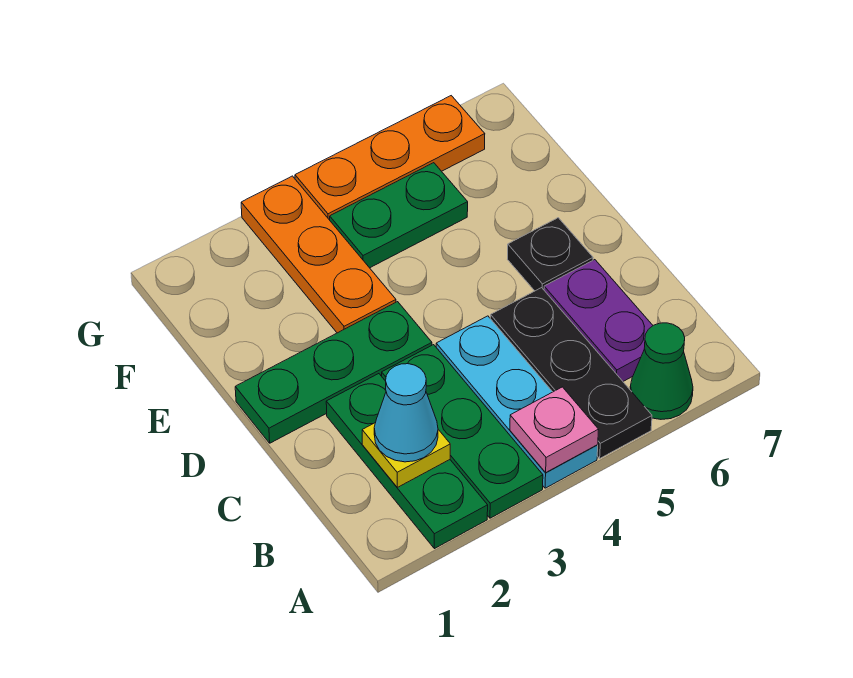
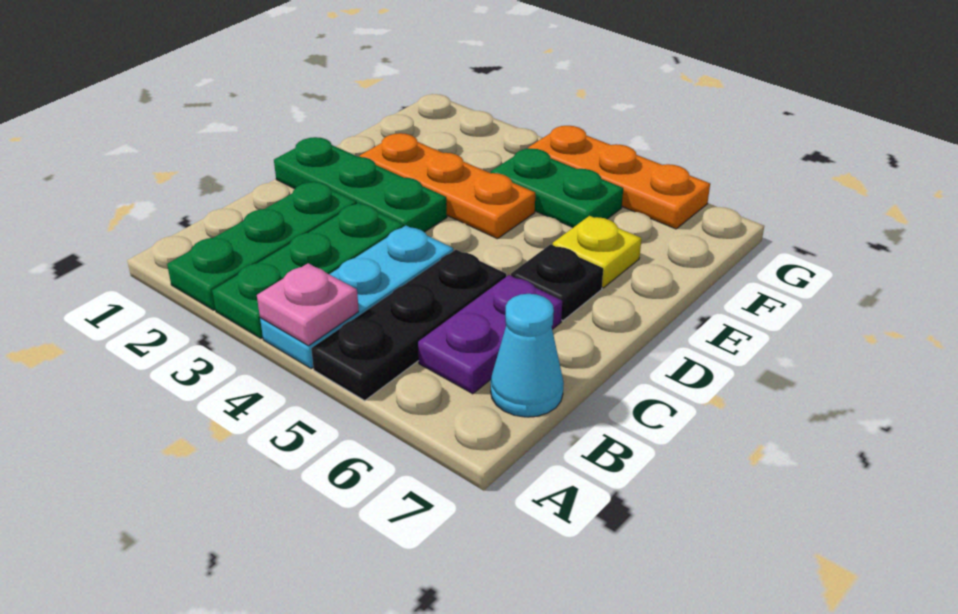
green cone A6 level 1 -> none
yellow plate B2 level 2 -> yellow plate E6 level 1
cyan cone B2 level 3 -> cyan cone B7 level 1
orange plate E3:G3 level 1 -> orange plate E2:E4 level 1

